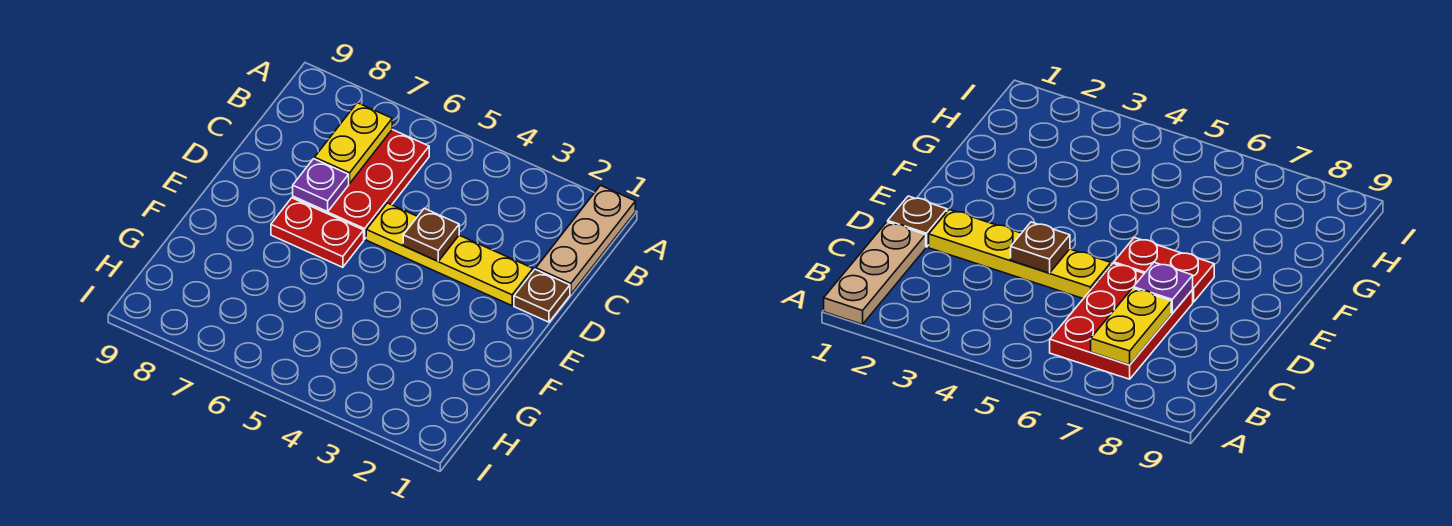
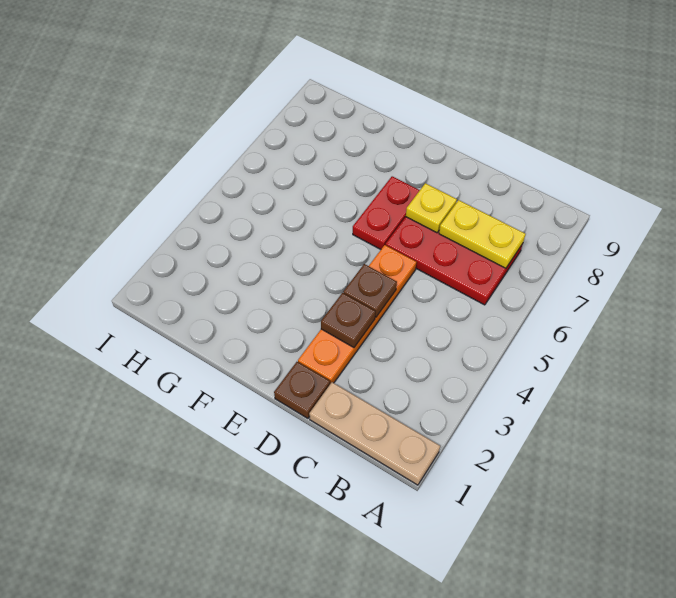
yellow plate D2:D5 level 1 -> orange plate D2:D5 level 1
none -> brown plate D3 level 2
purple plate D7 level 2 -> yellow plate D7 level 2

